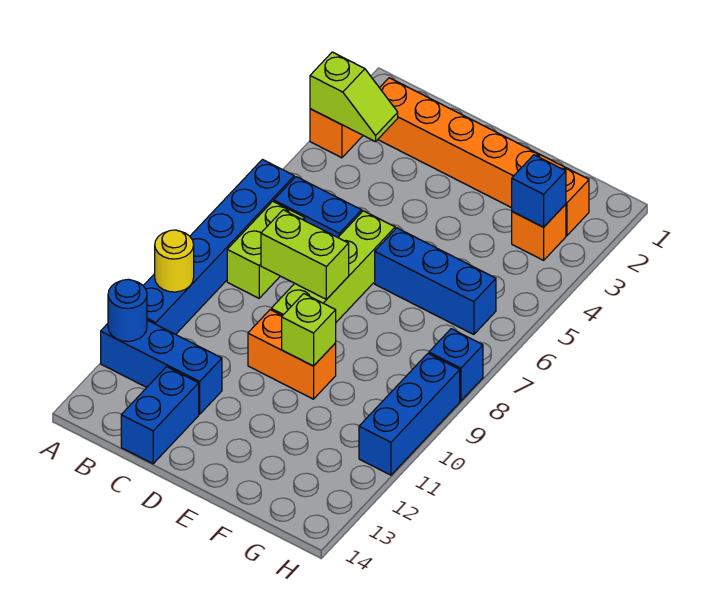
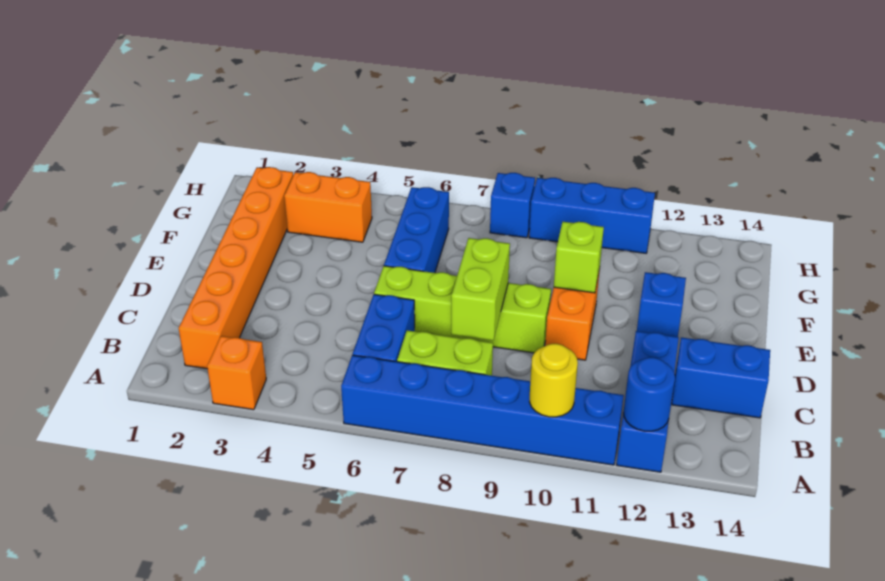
lime slope A3:B3 level 2 top A -> none
orange brick G3 level 1 -> orange brick G3:G4 level 1
blue brick G3 level 2 -> blue brick E12 level 1

